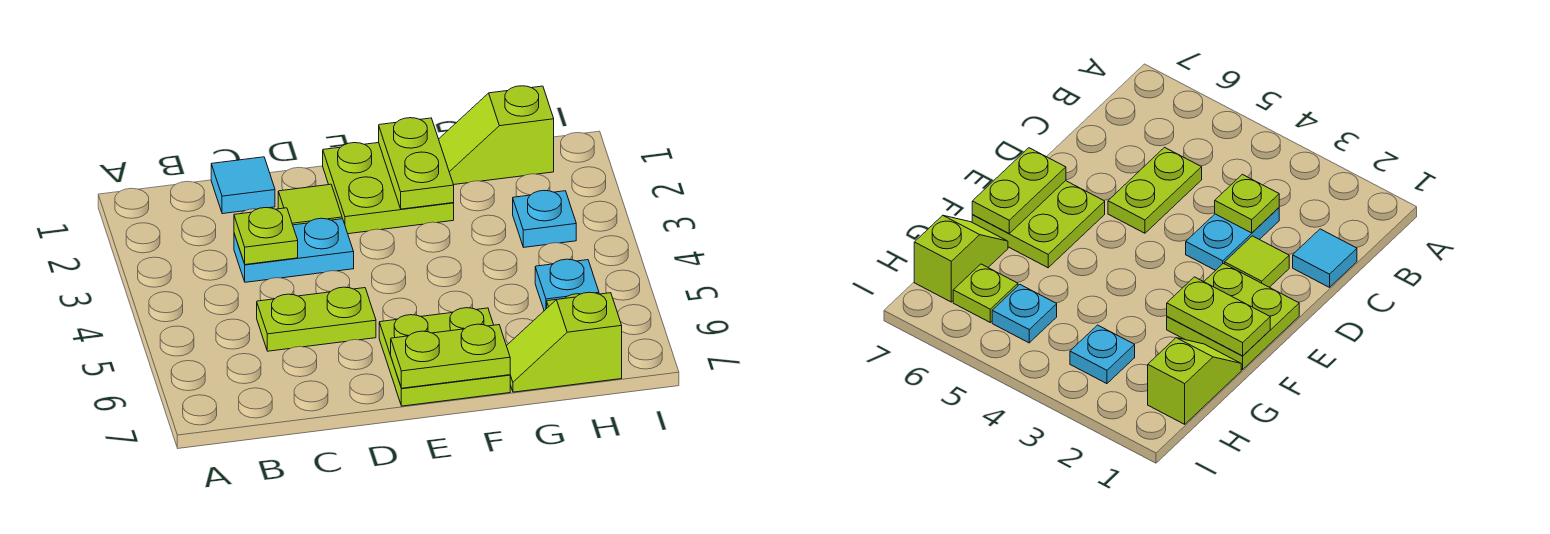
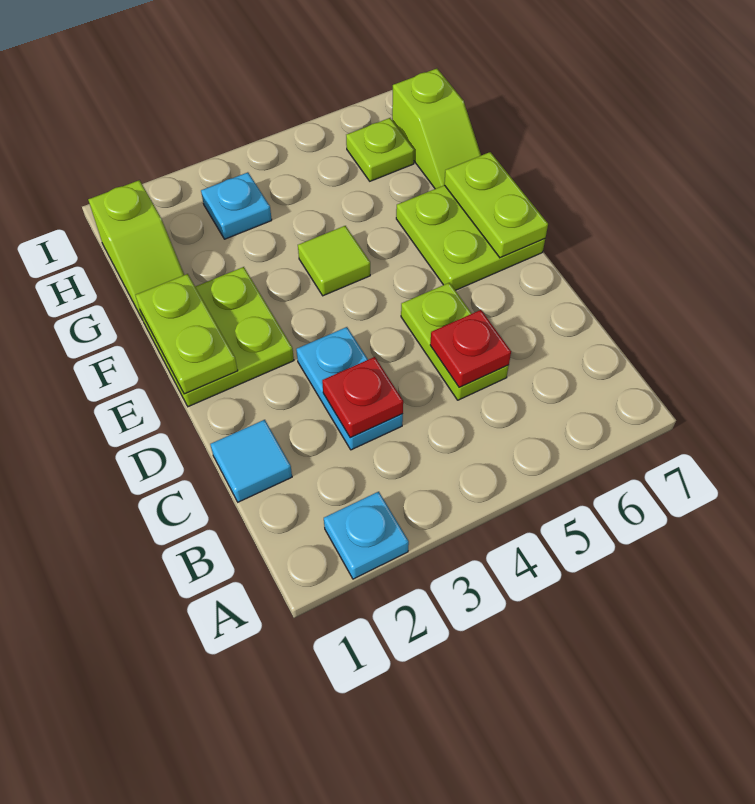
lime plate C3 level 2 -> red plate C3 level 2
none -> red plate C5 level 2
lime tile D2 level 1 -> lime tile F4 level 1
lime plate F1:F2 level 2 -> lime plate E1:F1 level 2
cyan plate H5 level 1 -> cyan plate A2 level 1

